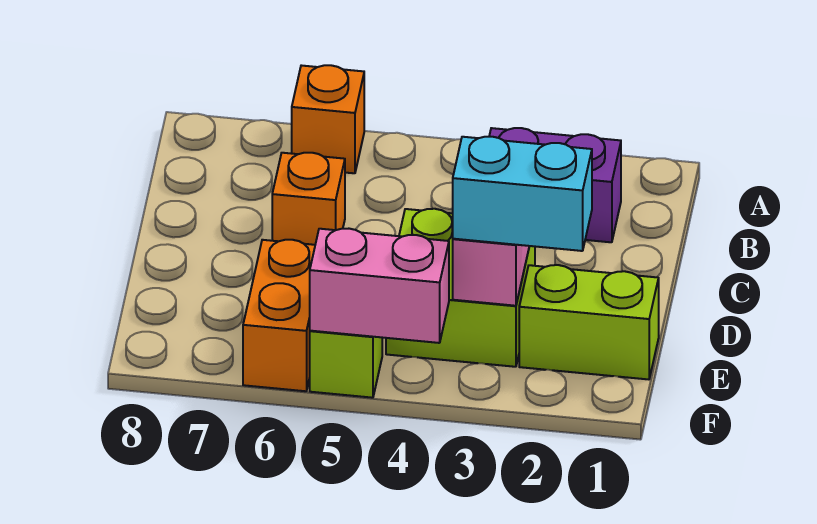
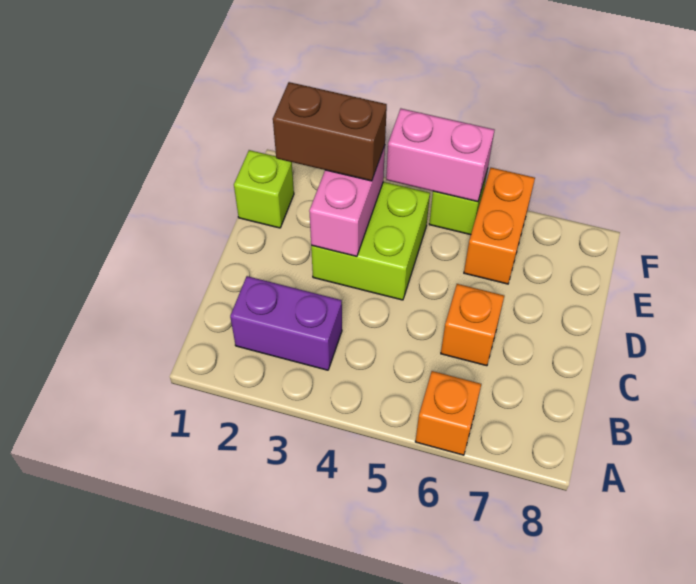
lime brick E1:E2 level 1 -> lime brick E1 level 1
cyan brick E2:E3 level 3 -> brown brick E2:E3 level 3

